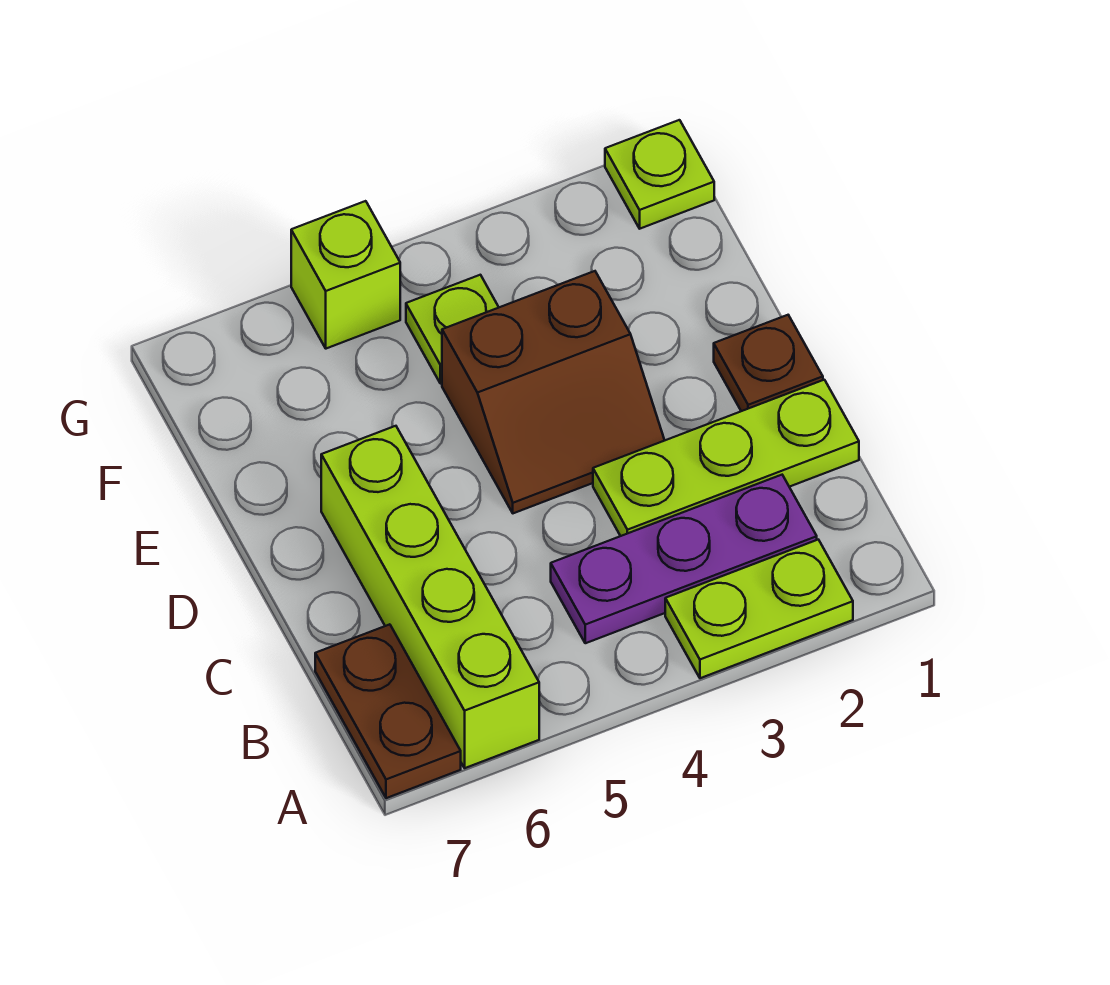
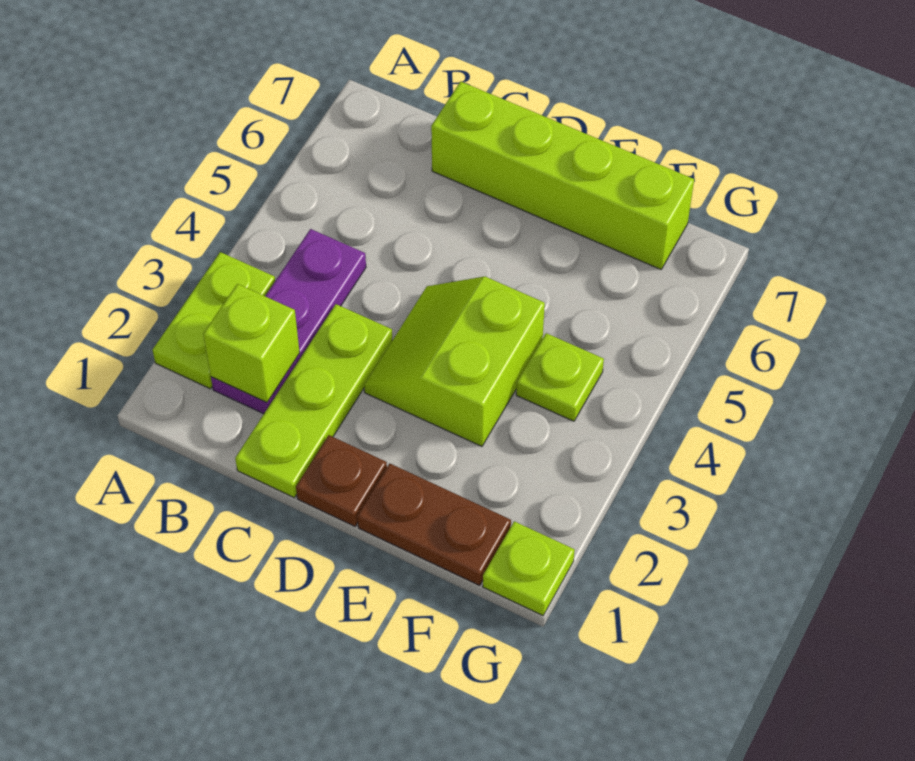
lime brick A6:D6 level 1 -> lime brick C7:F7 level 1
brown plate A7:B7 level 1 -> brown plate E1:F1 level 1
brown slope D3:E4 level 1 top E -> lime slope D3:E4 level 1 top E
lime brick G5 level 1 -> lime brick B2 level 2

